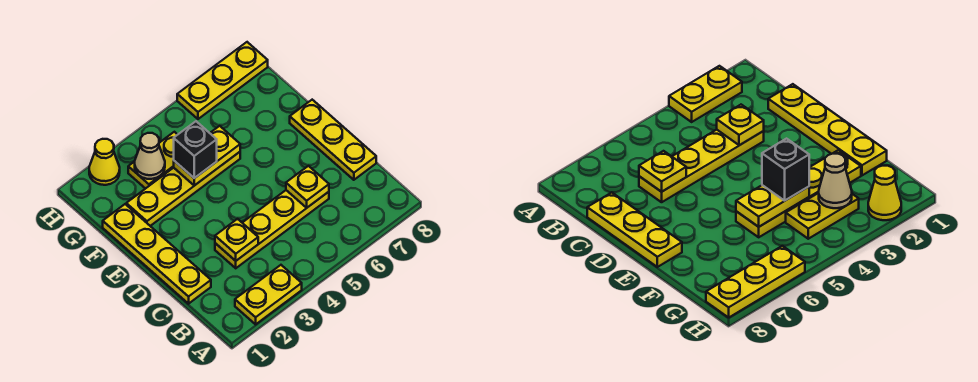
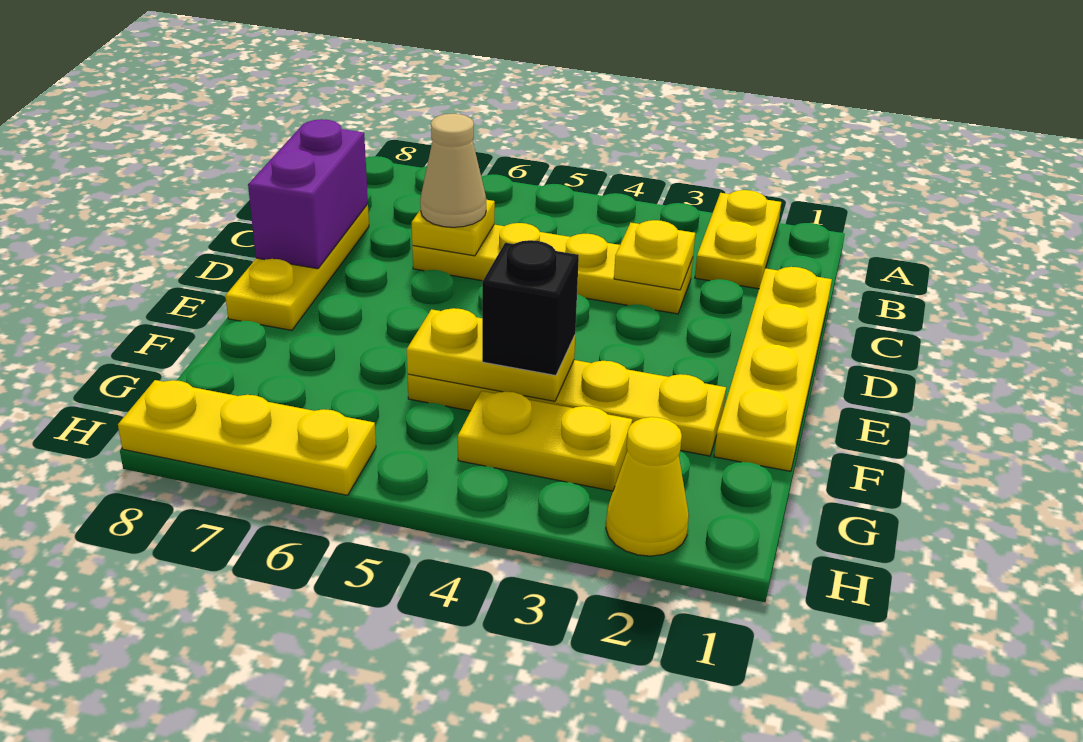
yellow plate A2:A3 level 1 -> yellow plate A2:B2 level 1
none -> purple brick C8:D8 level 2
tan cone G3 level 2 -> tan cone C6 level 3

